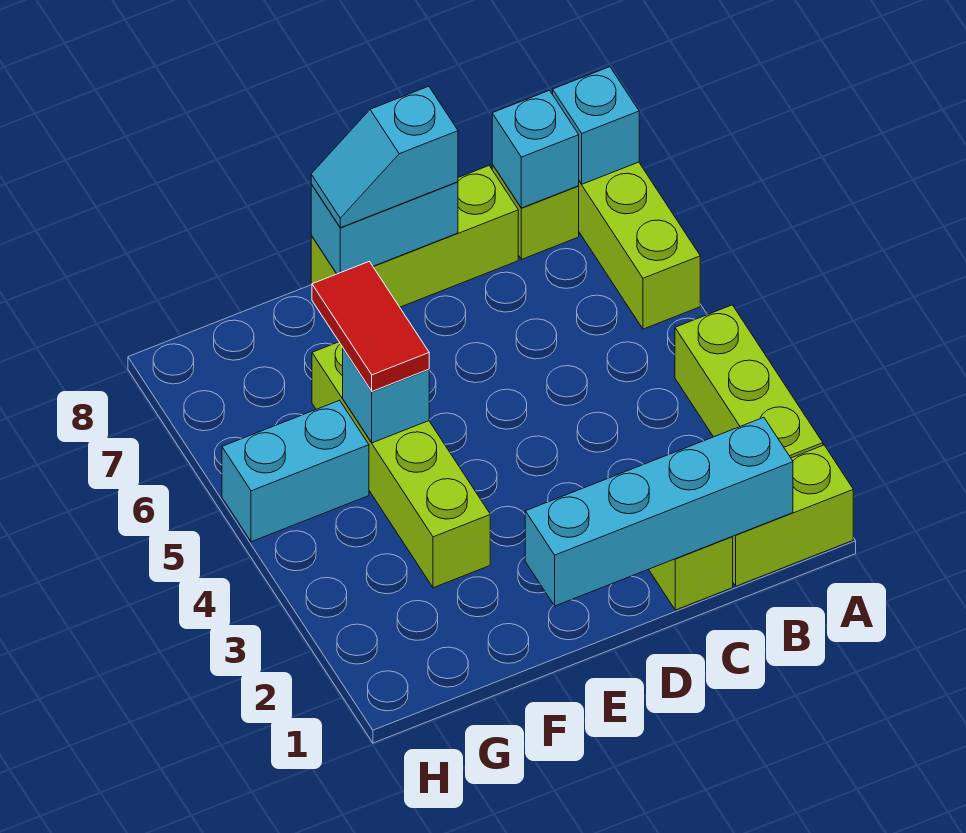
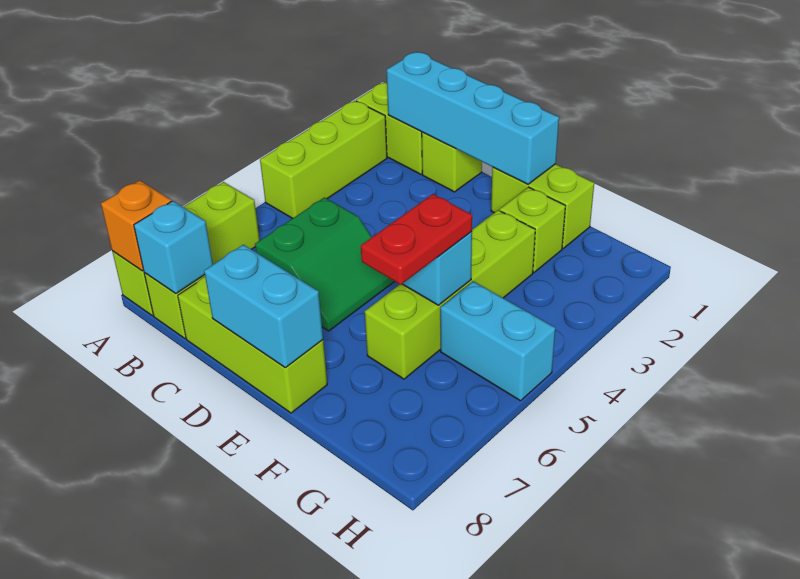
cyan brick A8 level 2 -> orange brick A8 level 2
none -> green slope C5:D6 level 1 top C
cyan slope D8:E8 level 3 top D -> none
none -> lime brick E1:F1 level 1
none -> lime brick F2 level 1
red tile F5:F6 level 3 -> red plate F5:F6 level 3

